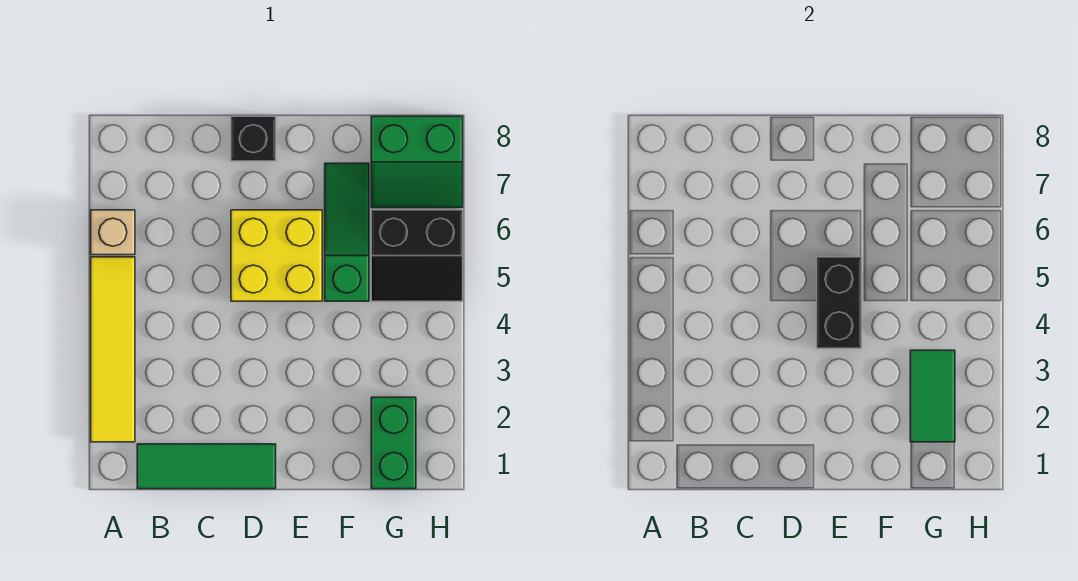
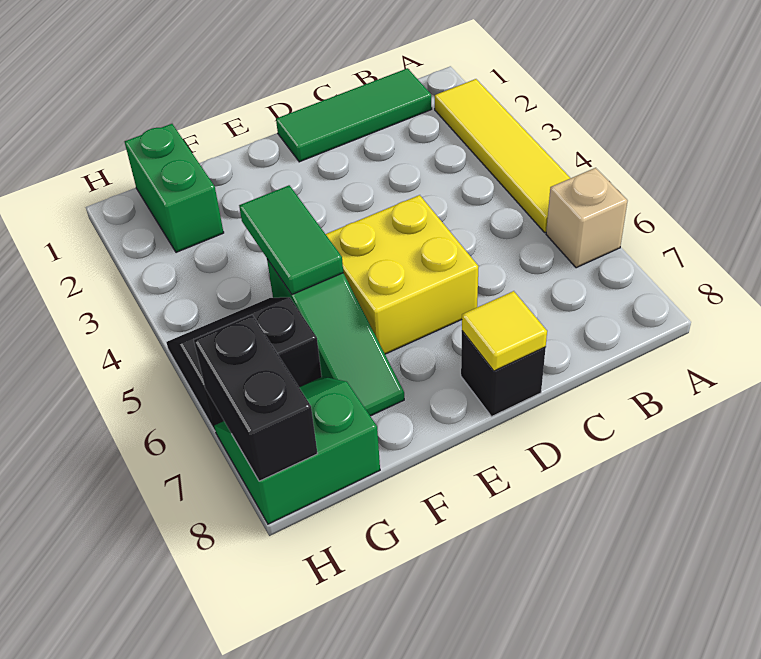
none -> yellow tile D8 level 2
black brick E4:E5 level 2 -> black brick H7:H8 level 2
green tile G2:G3 level 2 -> green tile F4:F5 level 2

